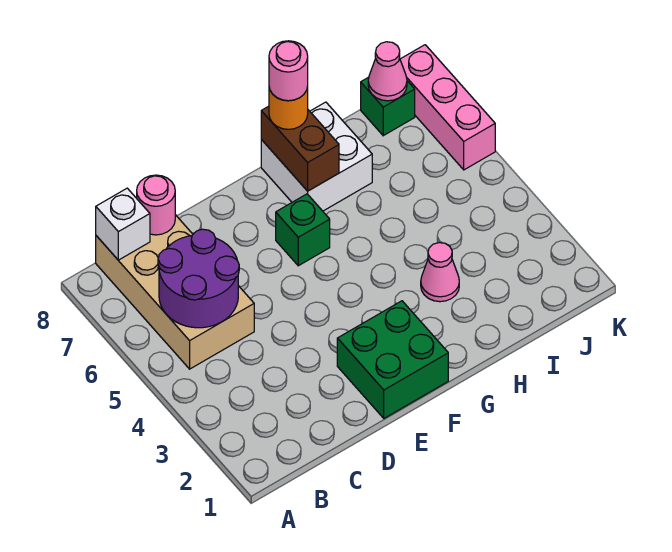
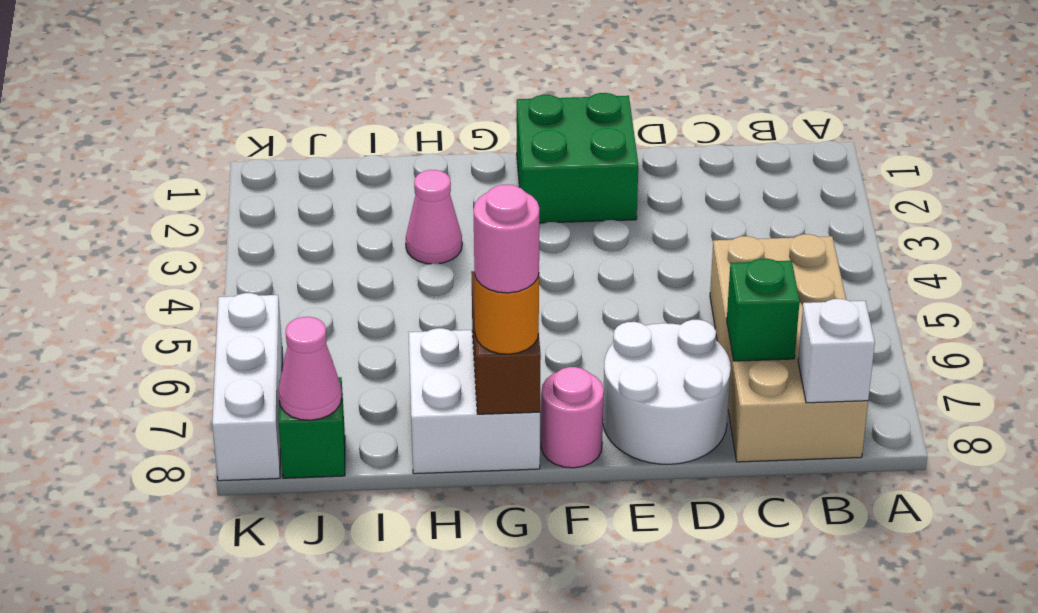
purple round brick B5:C6 level 2 -> none
pink round brick C8 level 2 -> pink round brick F8 level 1
none -> white round brick D7:E8 level 1
green brick F6 level 1 -> green brick C7 level 2
pink brick K6:K8 level 1 -> white brick K6:K8 level 1

